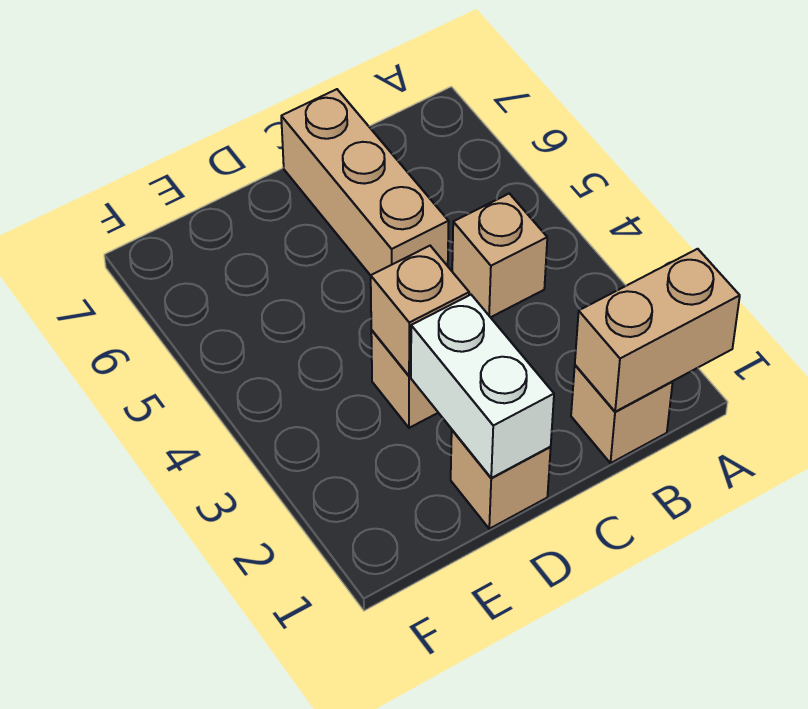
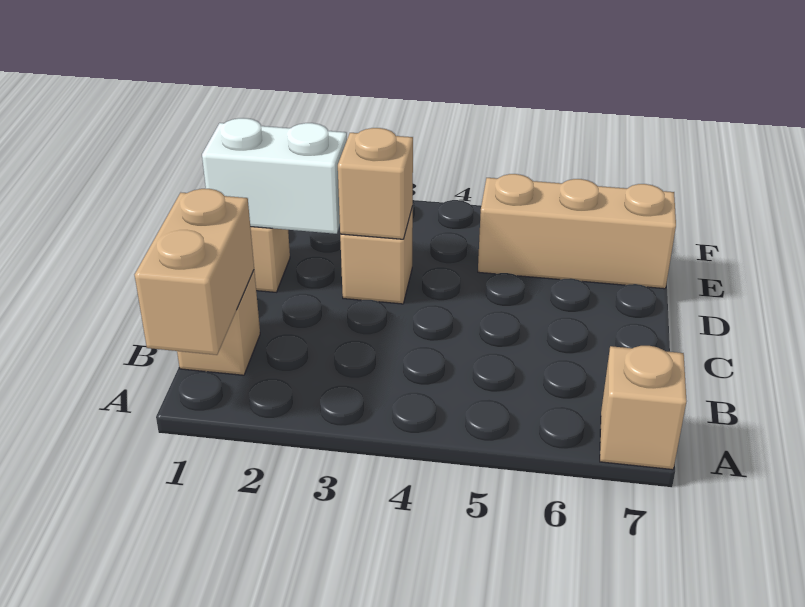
tan brick B4 level 1 -> tan brick A7 level 1
tan brick C5:C7 level 1 -> tan brick E5:E7 level 1

